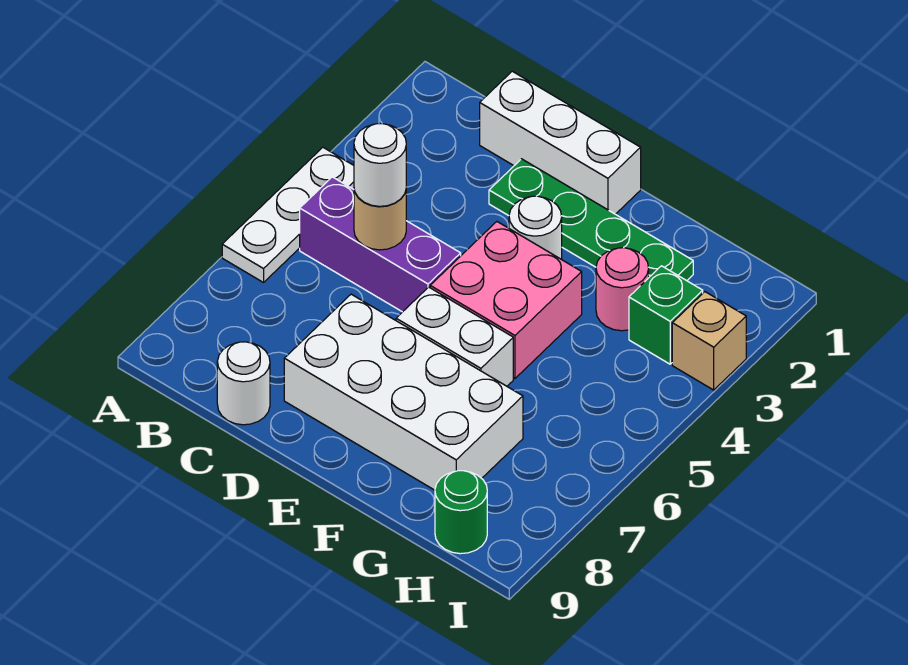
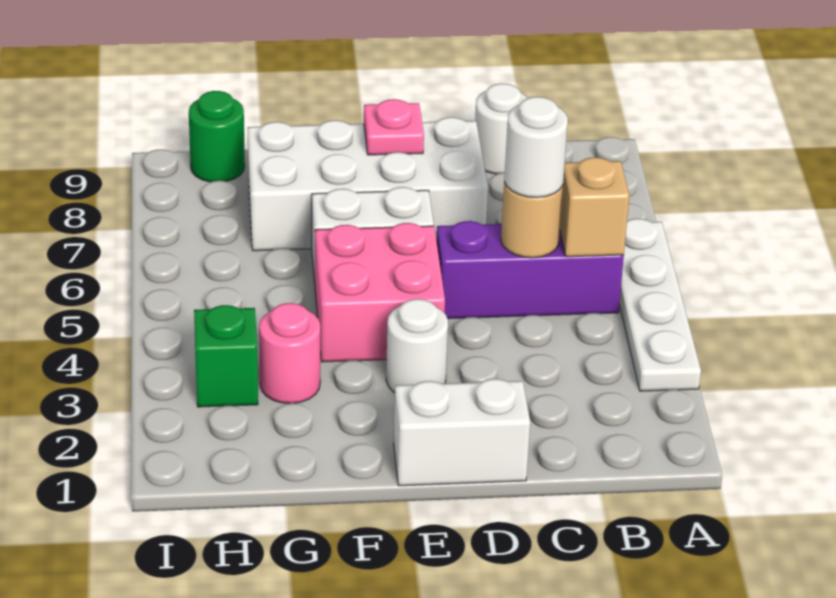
white plate A4:A6 level 1 -> white plate A3:A6 level 1
white brick C1:E1 level 1 -> white brick D1:E1 level 1
green plate D2:G2 level 1 -> none
none -> pink plate E8 level 2
tan brick I3 level 1 -> tan brick B5 level 2

